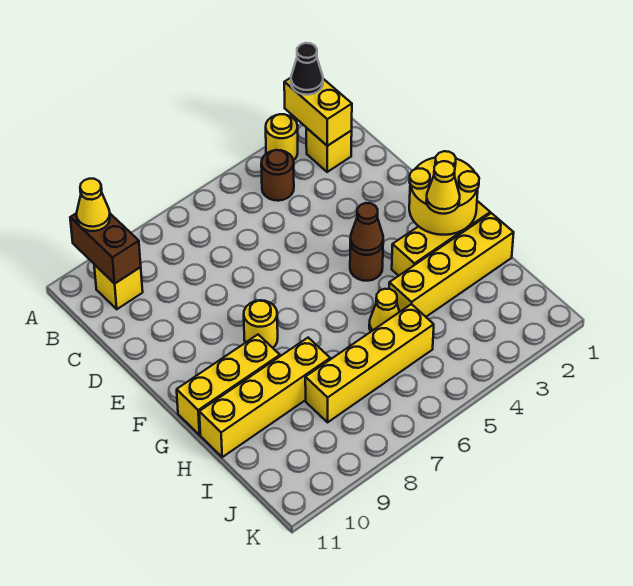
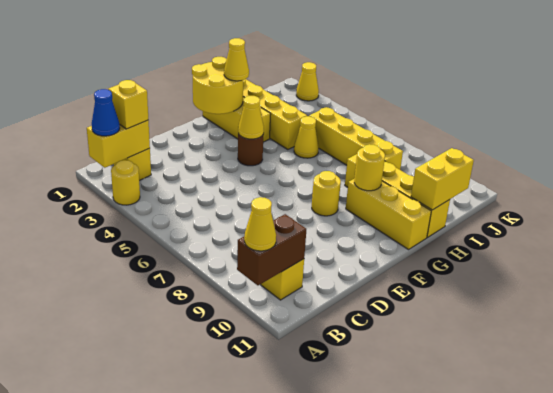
black cone A2 level 3 -> blue cone A2 level 3
none -> yellow brick B2 level 3
brown round brick B4 level 1 -> none
brown cone F4 level 2 -> yellow cone F4 level 2
none -> yellow round brick G9 level 2
none -> yellow brick H11:I11 level 2
none -> yellow cone K2 level 1

